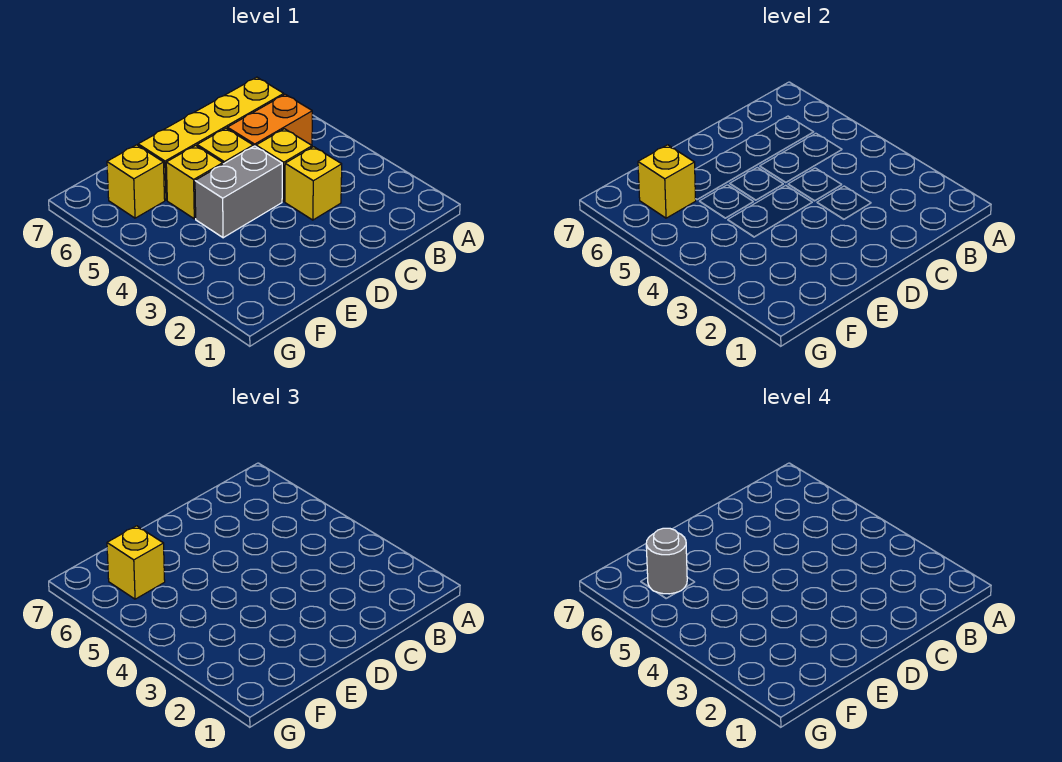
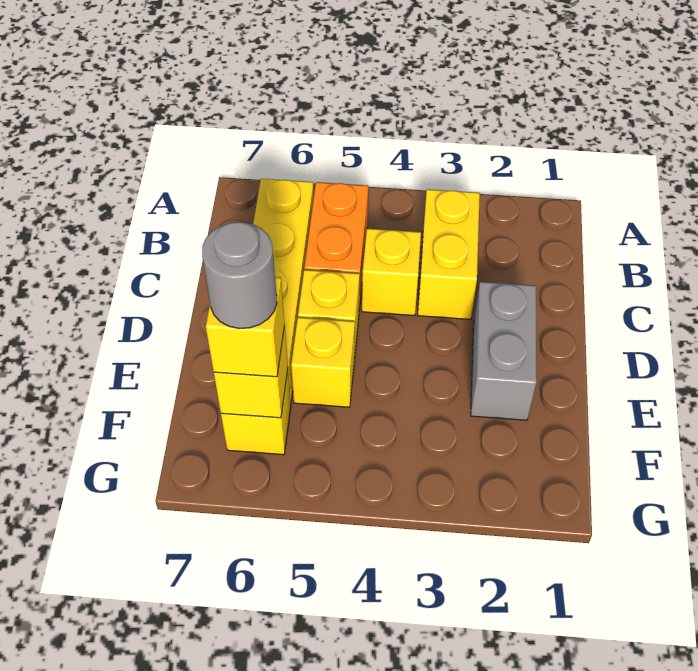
yellow brick C3 level 1 -> yellow brick B3:C3 level 1
grey brick D4:E4 level 1 -> grey brick D2:E2 level 1

